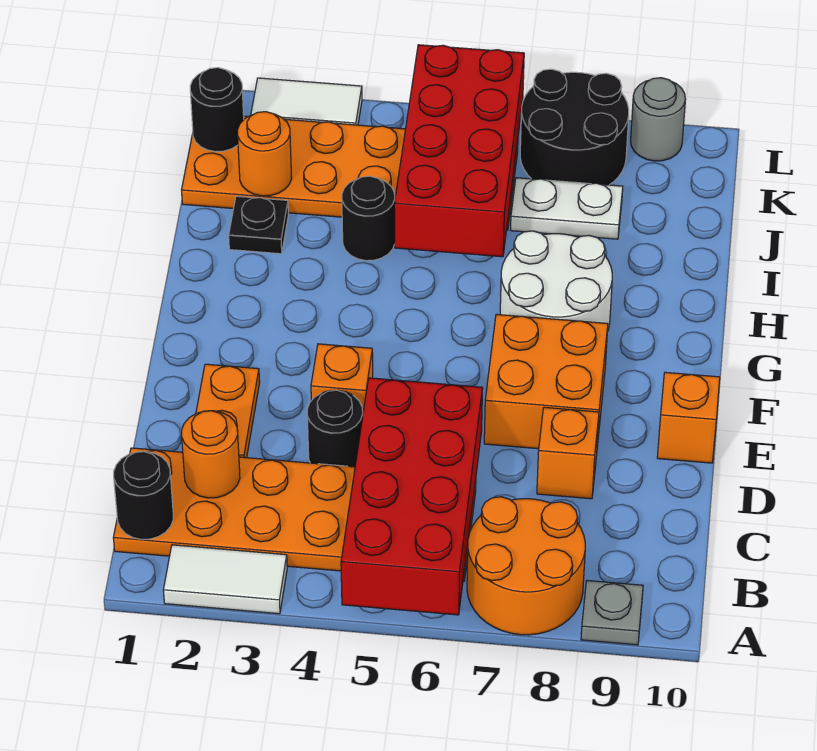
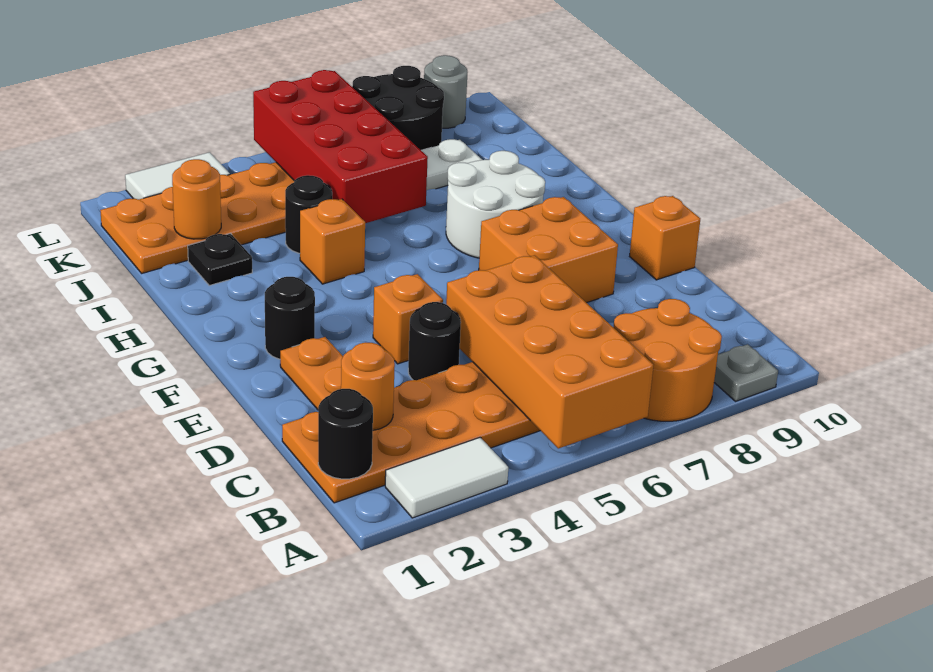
red brick A5:D6 level 2 -> orange brick A5:D6 level 2
orange brick D8 level 1 -> orange brick H4 level 1
black round brick K1 level 2 -> black round brick F2 level 1

